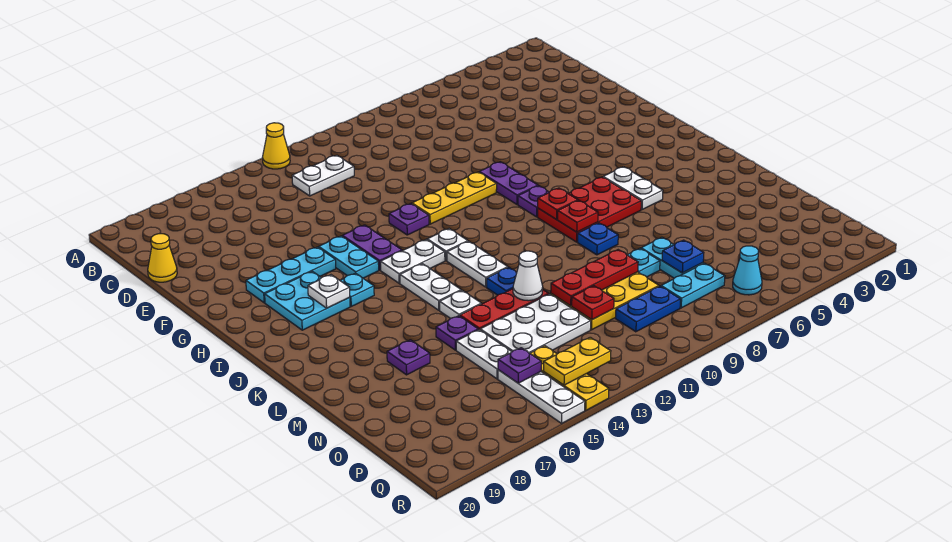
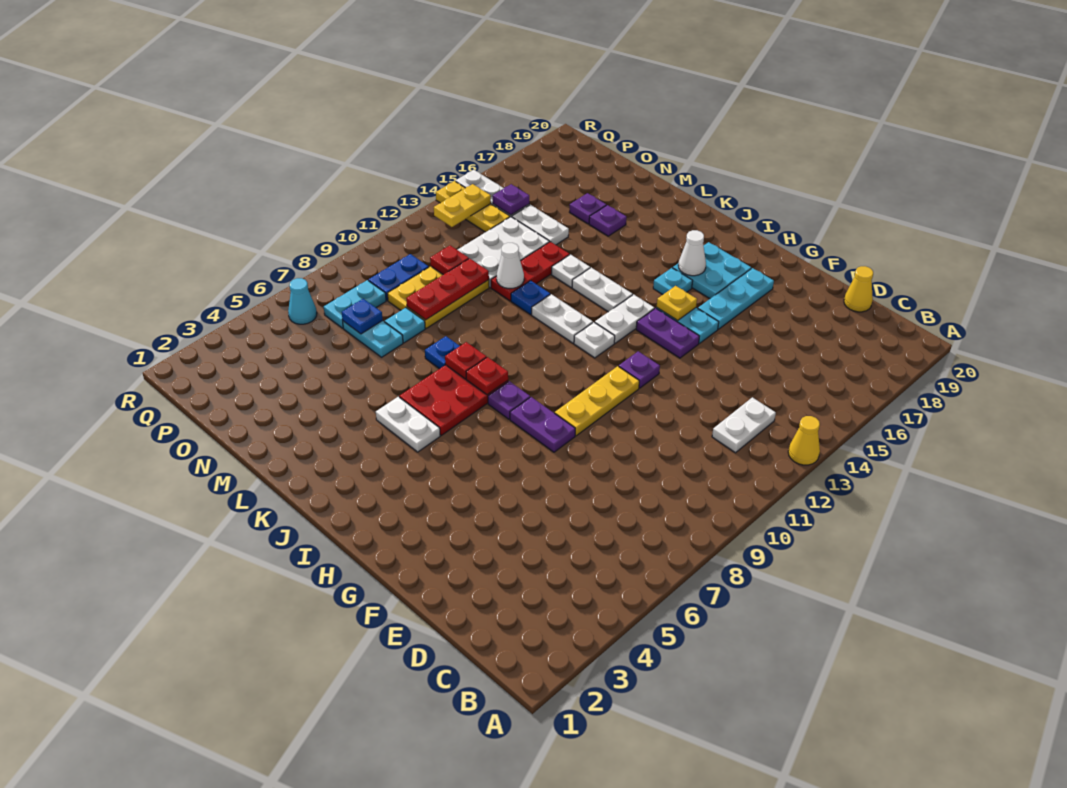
none -> yellow plate H15 level 2
white plate I17 level 2 -> white cone I17 level 2
purple plate M15 level 1 -> purple plate N17 level 1

